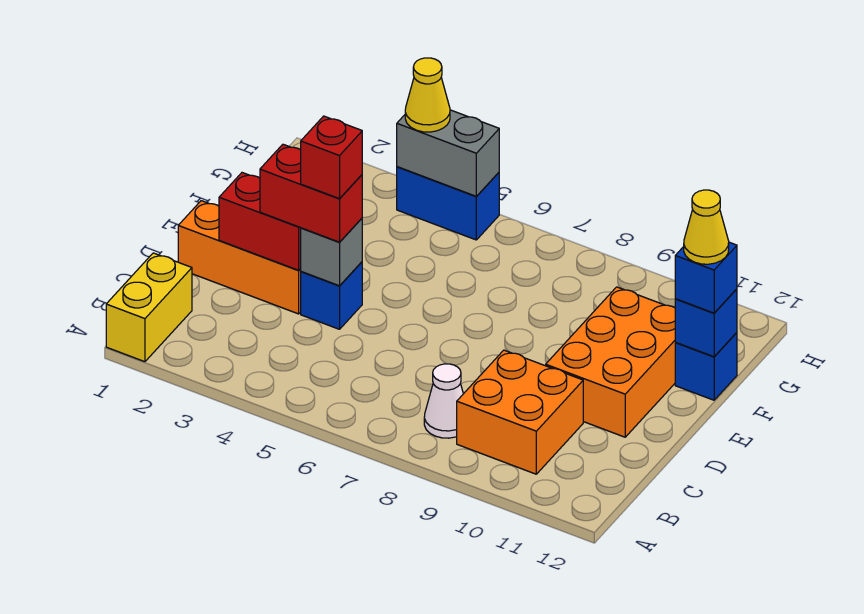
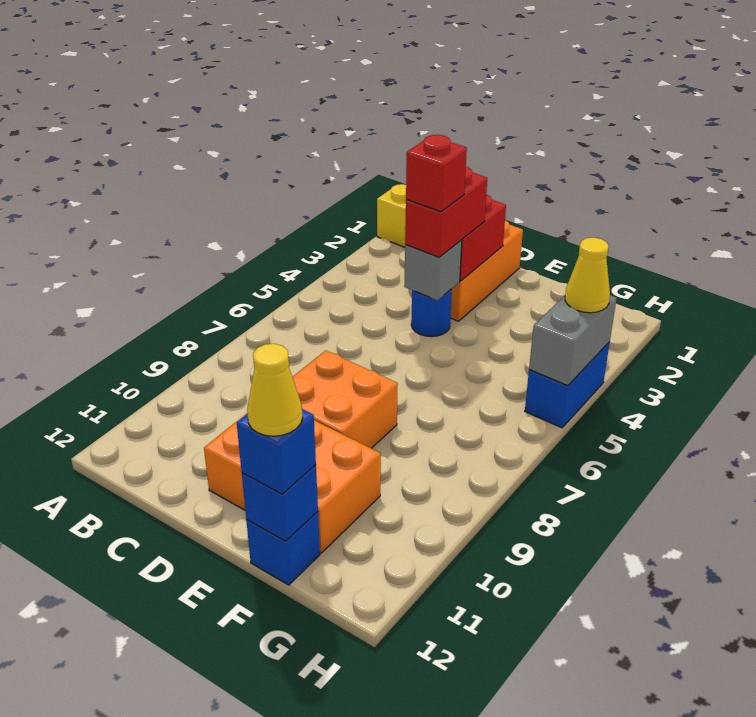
white cone B8 level 1 -> none
orange brick B9:C10 level 1 -> orange brick D8:E9 level 1
blue brick D4 level 1 -> blue round brick D4 level 1

